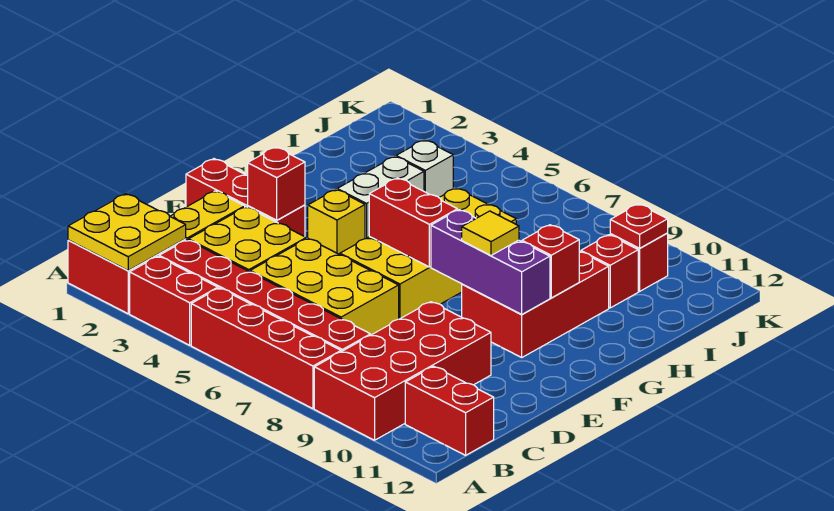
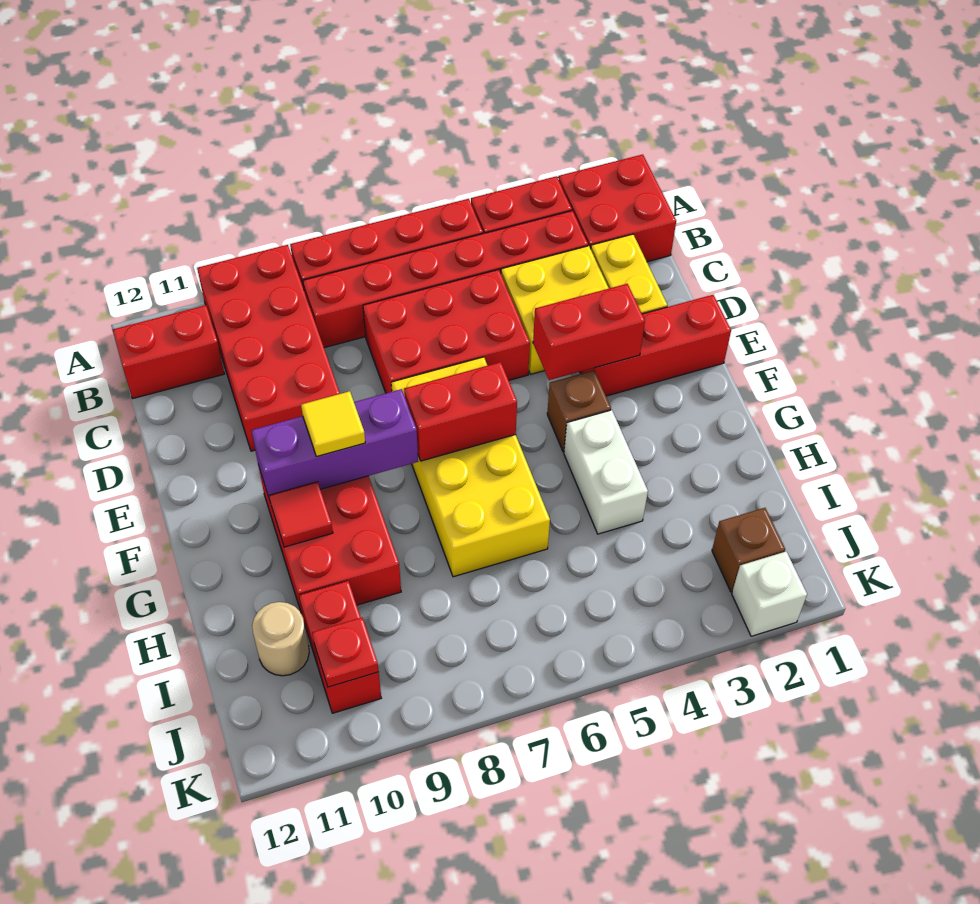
yellow plate A1:B2 level 2 -> none
yellow brick C5:D7 level 1 -> red brick C5:D7 level 1
red brick E3 level 2 -> red brick E3:E4 level 2
yellow brick F4 level 1 -> brown brick F4 level 1
red brick G10 level 2 -> red tile G10 level 2
white brick I4 level 1 -> white brick K2 level 1
none -> tan round brick I11 level 1
none -> brown brick J2 level 1

